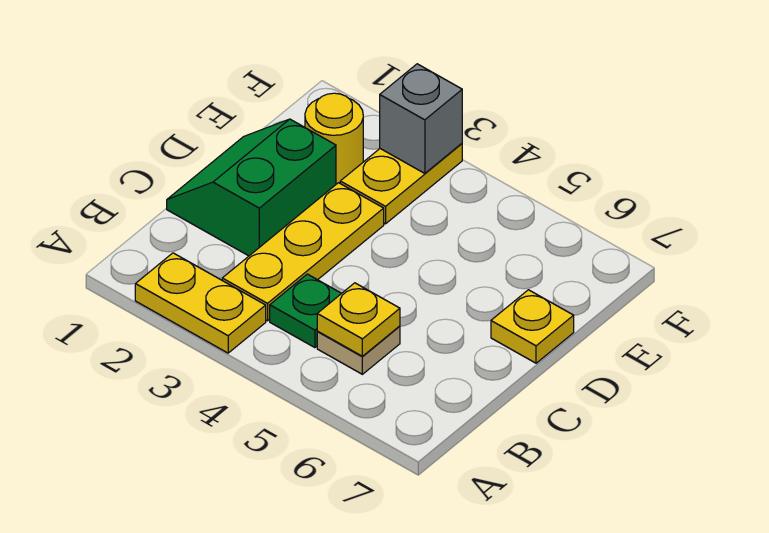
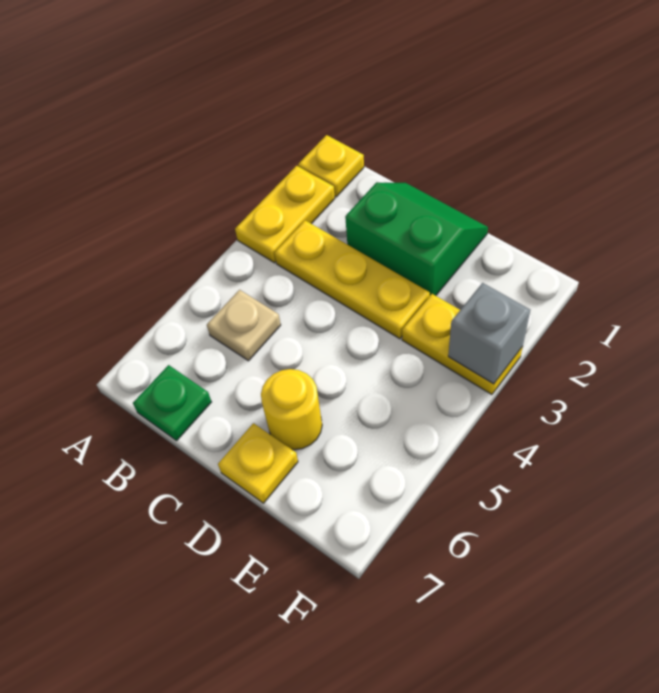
green plate B4 level 1 -> green plate B7 level 1
yellow plate B5 level 2 -> yellow plate A1 level 1
yellow round brick E2 level 1 -> yellow round brick D6 level 1

